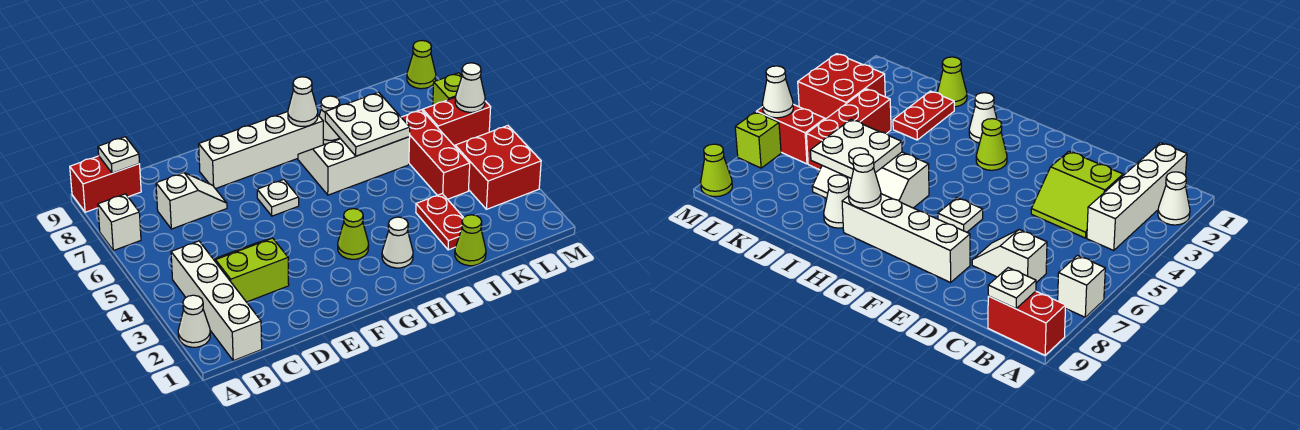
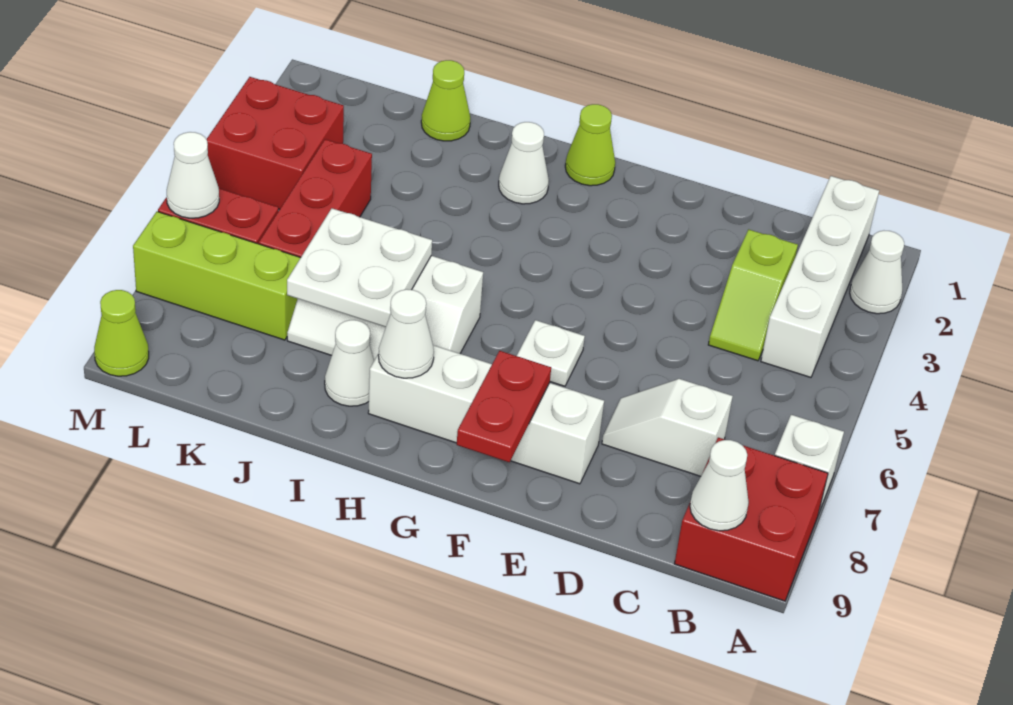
red brick A9:B9 level 1 -> red brick A8:B9 level 1
white plate B9 level 2 -> white cone B9 level 2
lime slope C3:D4 level 1 top 3 -> lime slope C3:C4 level 1 top 3
lime cone G3 level 1 -> lime cone G1 level 1
red plate J2:J3 level 1 -> red plate F8:F9 level 2
lime brick M7 level 1 -> lime brick K7:M7 level 1

